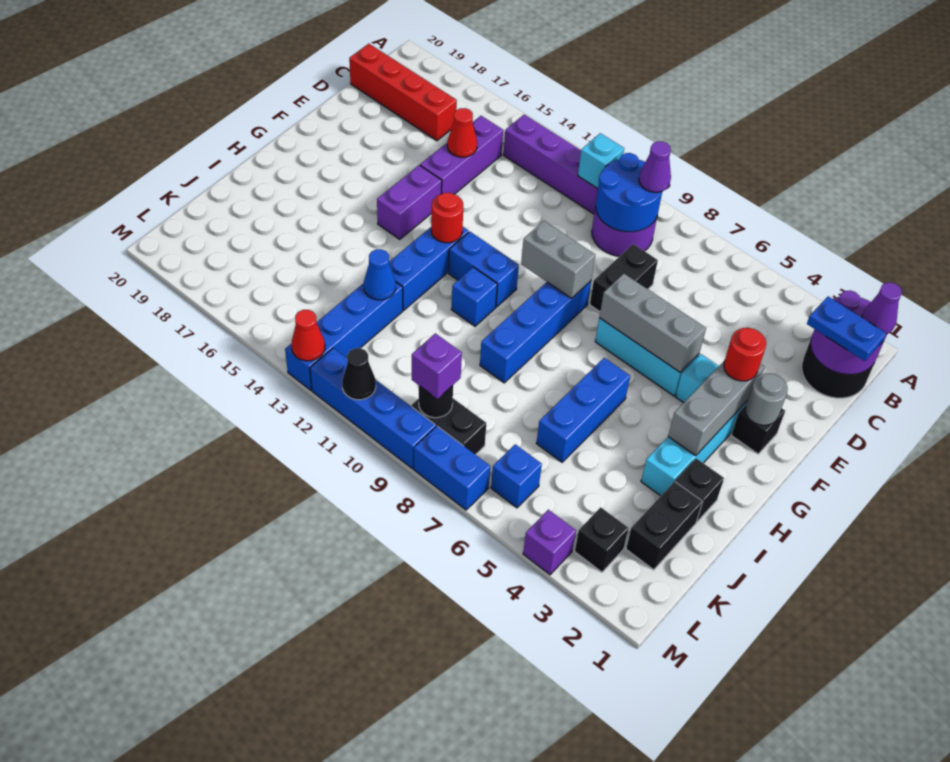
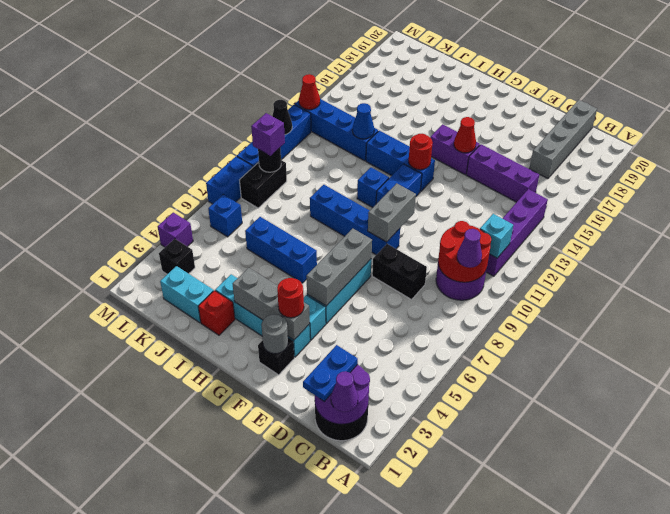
blue round brick B9:C10 level 2 -> red round brick B9:C10 level 2
red brick C17:C20 level 1 -> grey brick C17:C20 level 1
red cone D15 level 2 -> red cone F15 level 2
black brick I2 level 1 -> red brick I2 level 1
black brick J2:K2 level 1 -> cyan brick J2:K2 level 1

